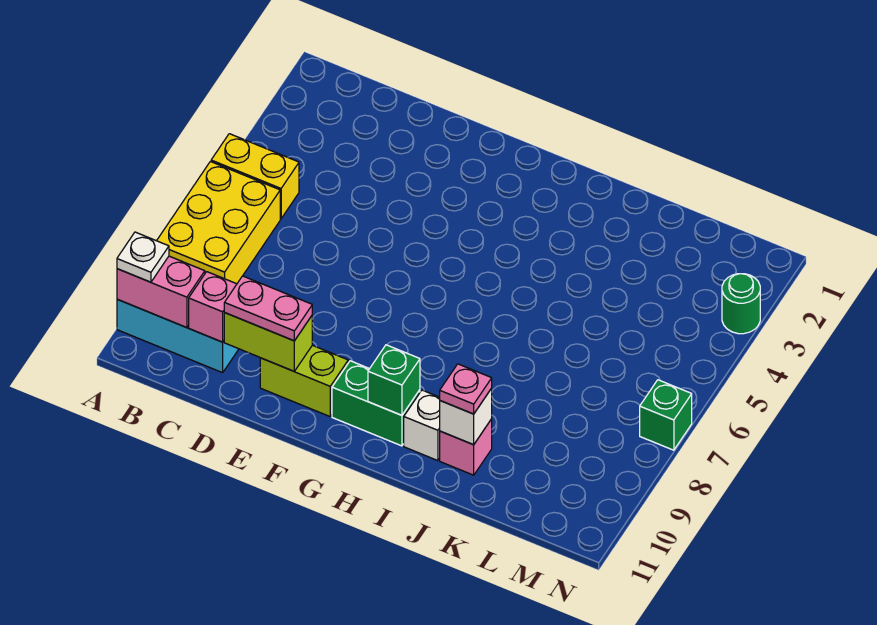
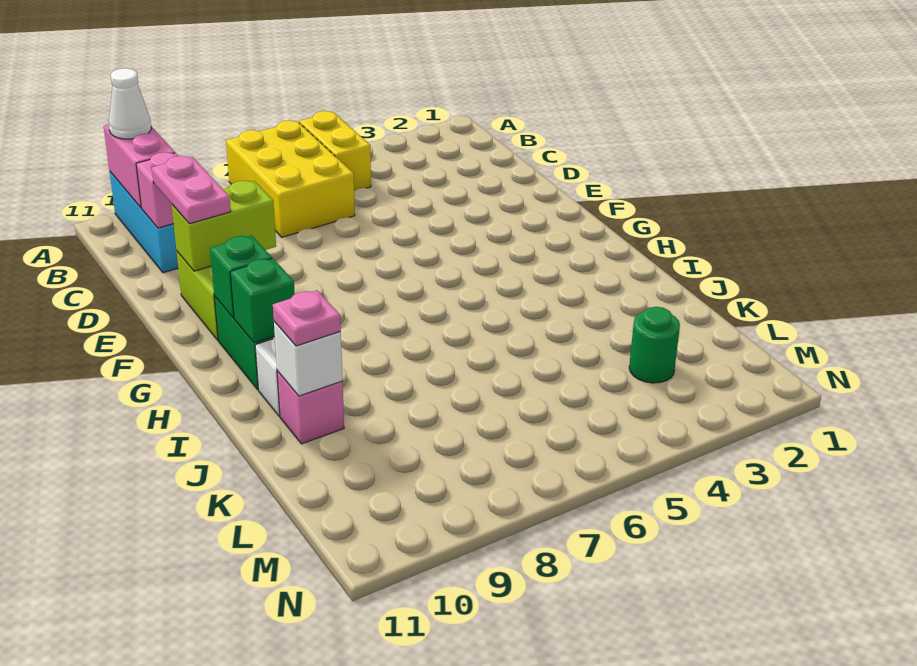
yellow brick A6:B8 level 1 -> yellow brick A6:C7 level 1
white plate A10 level 3 -> white cone A10 level 3
lime brick D10:E10 level 2 -> lime brick E9:E10 level 2
green round brick N3 level 1 -> green round brick L3 level 1
green brick N7 level 1 -> green brick G10 level 2

